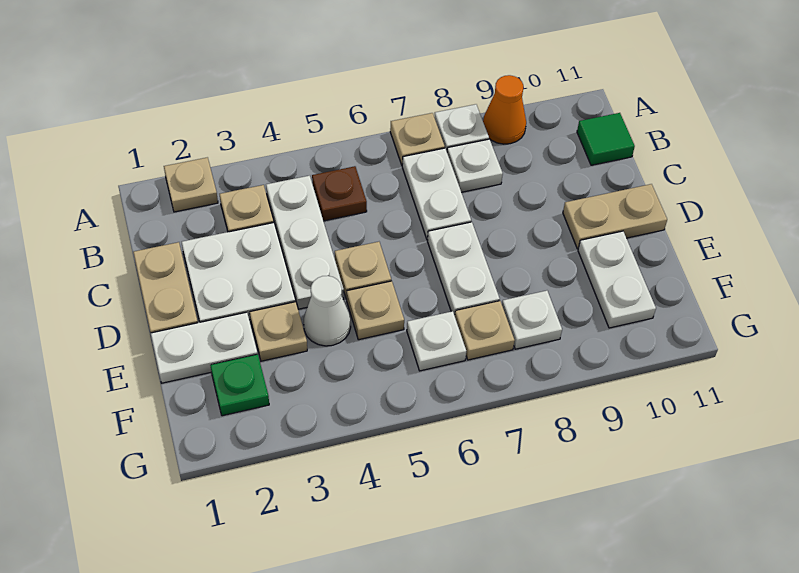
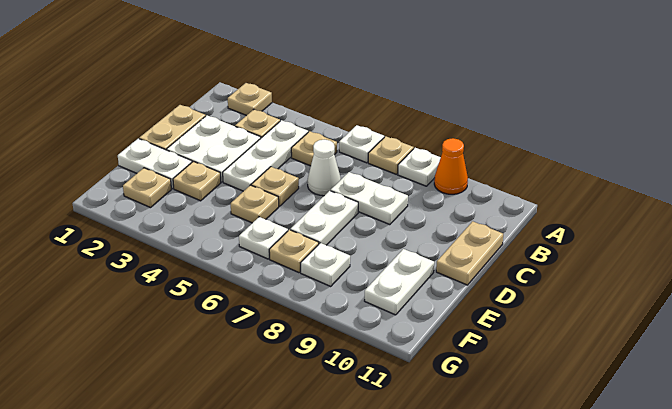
brown plate B5 level 1 -> tan plate B5 level 1
white plate B7:C7 level 1 -> white plate C7:C8 level 1
white plate B8 level 1 -> white plate A6 level 1
green tile B11 level 1 -> none
tan plate D10:D11 level 1 -> tan plate C11:D11 level 1
white cone E4 level 1 -> white cone C6 level 1
green plate F2 level 1 -> tan plate F2 level 1

